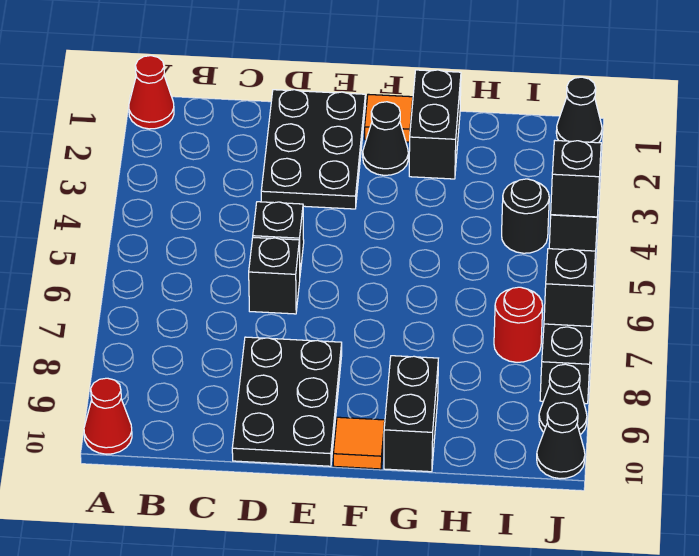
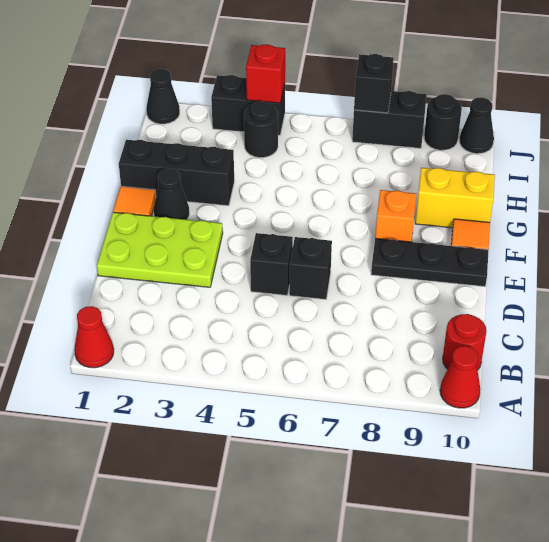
black plate D1:E3 level 1 -> lime plate D1:E3 level 1
black plate D8:E10 level 1 -> black plate E8:E10 level 1
none -> orange brick F8 level 1
black brick G1:G2 level 1 -> black brick G1:G3 level 1
black brick G9:G10 level 1 -> yellow brick G9:G10 level 1
red round brick I7 level 1 -> red round brick B10 level 1
black brick J4 level 2 -> red brick J4 level 2
black cone J9 level 1 -> black round brick J9 level 1

